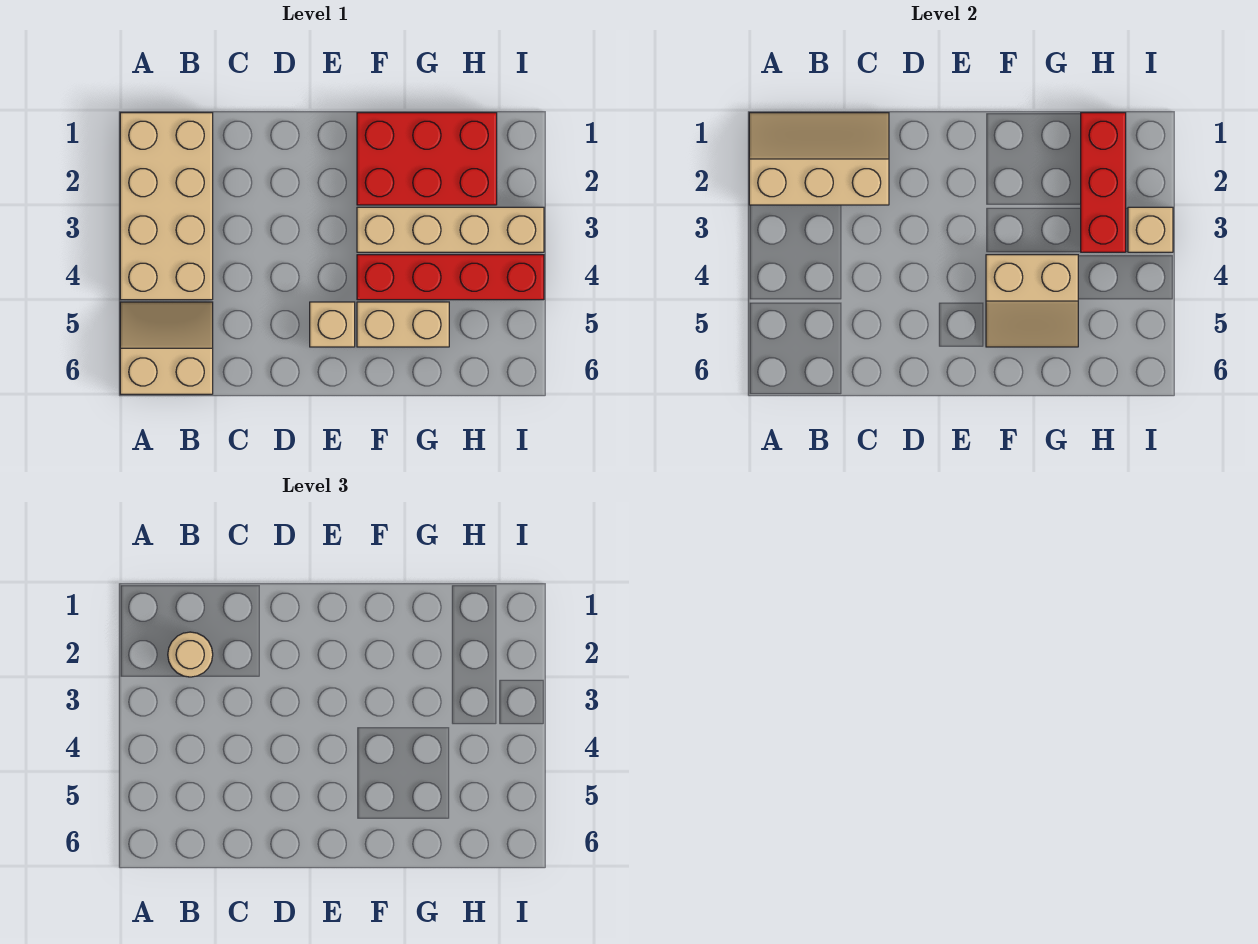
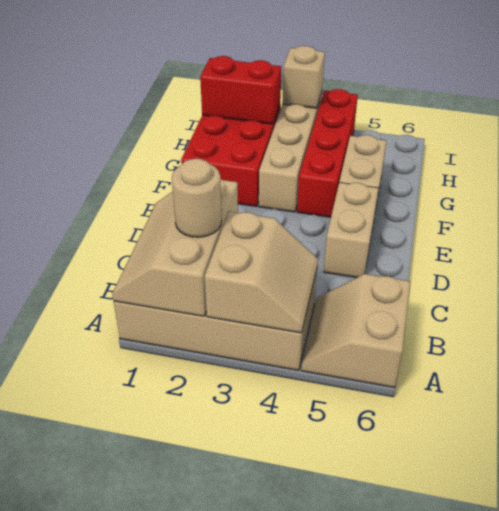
tan brick E5 level 1 -> tan brick D5:E5 level 1
tan slope F4:G5 level 2 top 4 -> tan slope A3:B4 level 2 top 3
red brick H1:H3 level 2 -> red brick H1:H2 level 2

